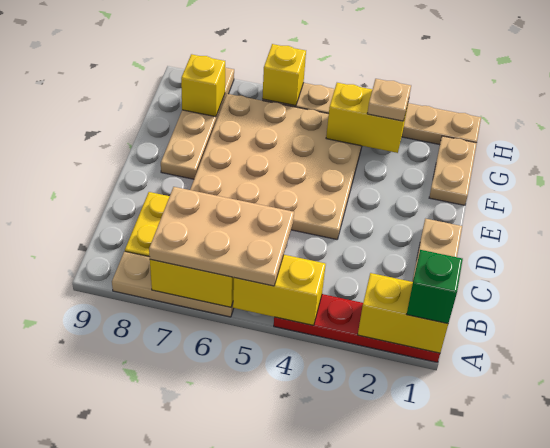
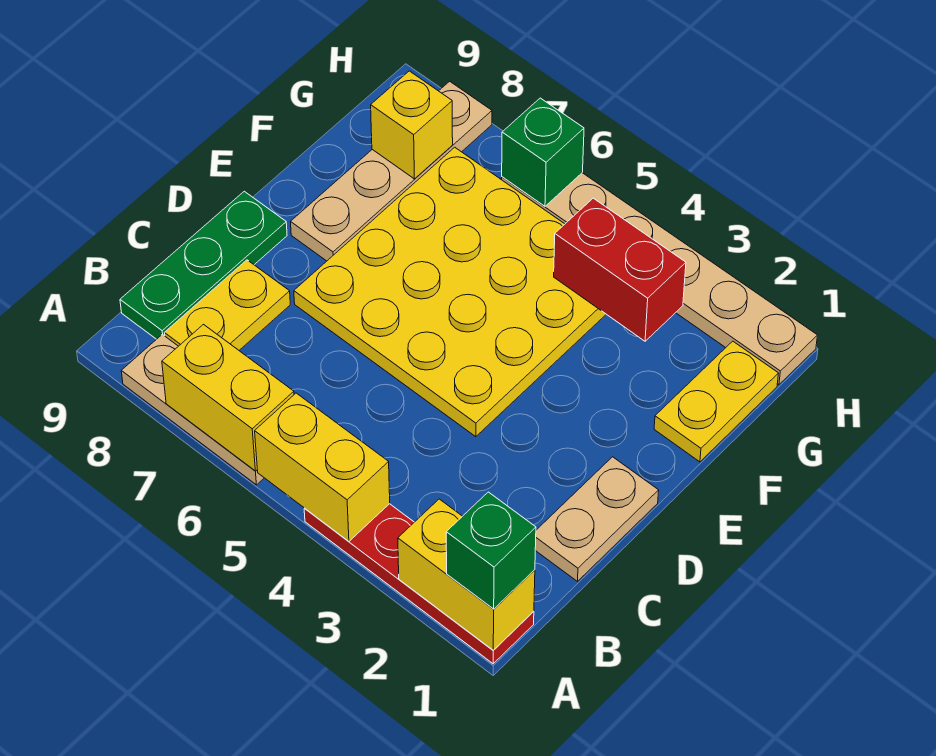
tan plate A5:B7 level 3 -> none
none -> green plate B9:D9 level 1
tan plate D4:G7 level 1 -> yellow plate D4:G7 level 1
tan plate F1:G1 level 1 -> yellow plate F1:G1 level 1
yellow brick G3:G4 level 2 -> red brick G3:G4 level 2
tan plate G3 level 3 -> none
yellow brick H6 level 2 -> green brick H6 level 2

